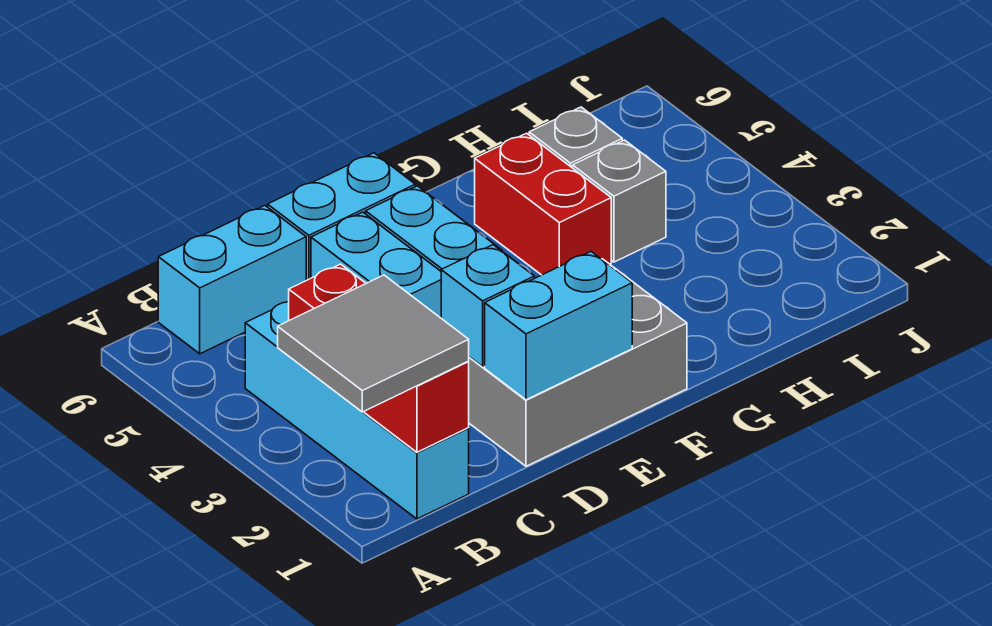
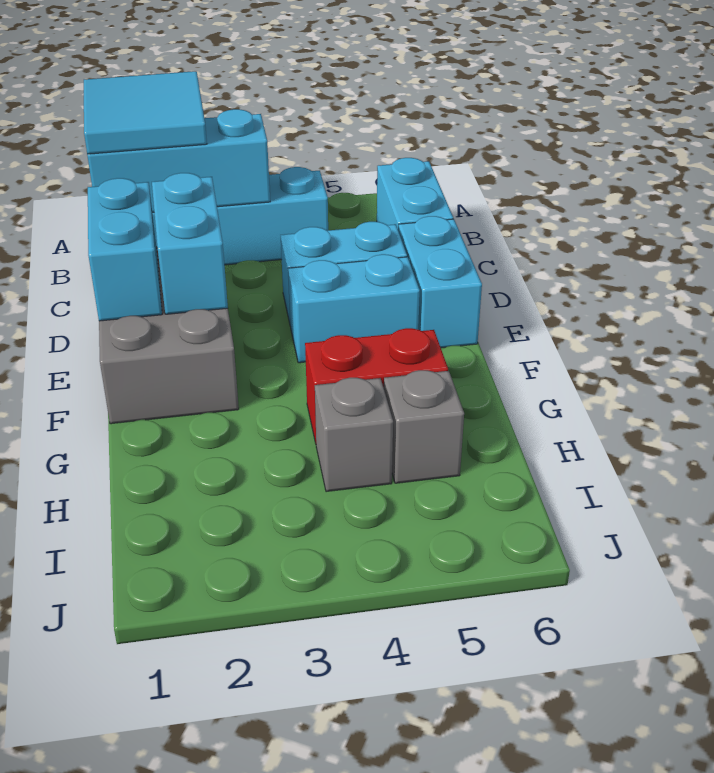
grey tile A1:B2 level 3 -> cyan tile A1:B2 level 3
red brick B1:B3 level 2 -> cyan brick B1:B3 level 2
cyan brick D2 level 2 -> cyan brick D2:E2 level 2

